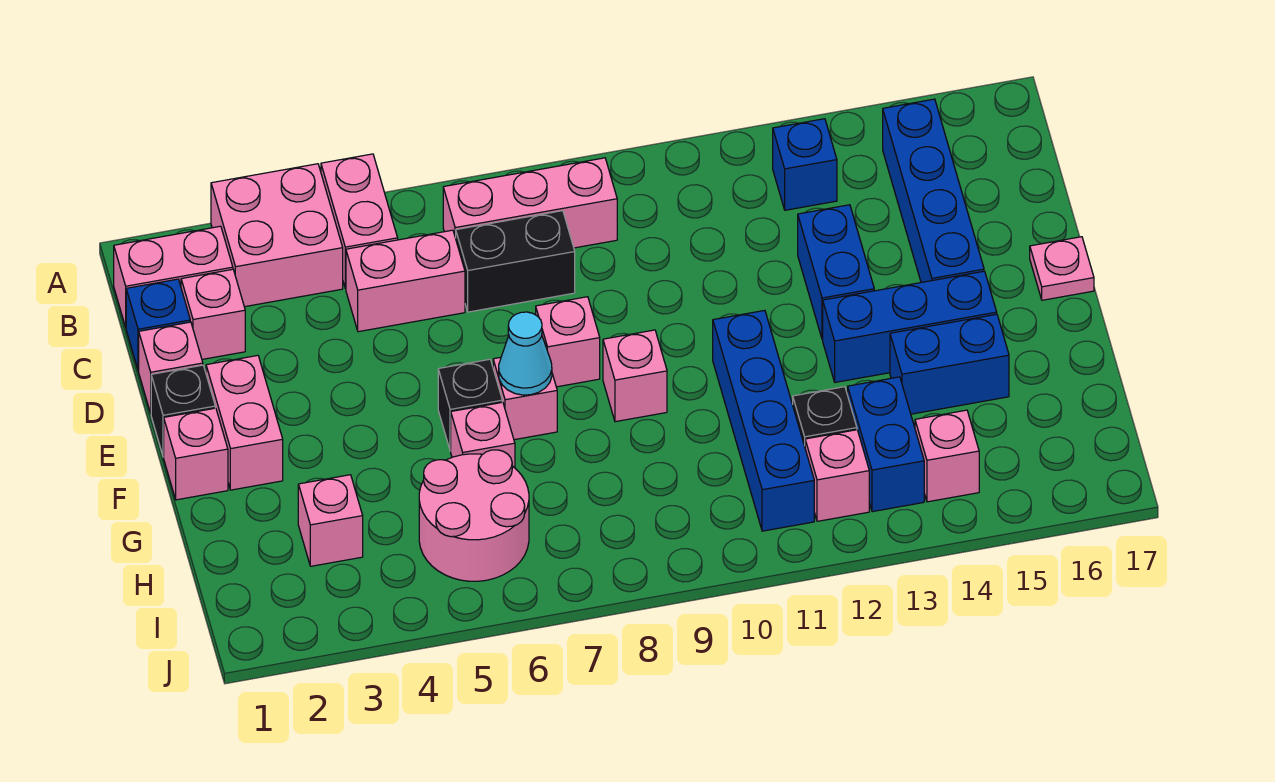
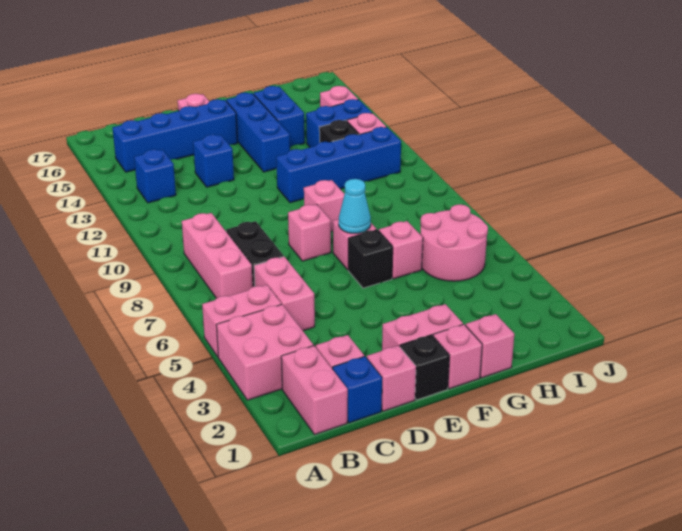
blue brick D13:E13 level 1 -> blue brick D13 level 1
pink brick H3 level 1 -> pink brick G1 level 1

